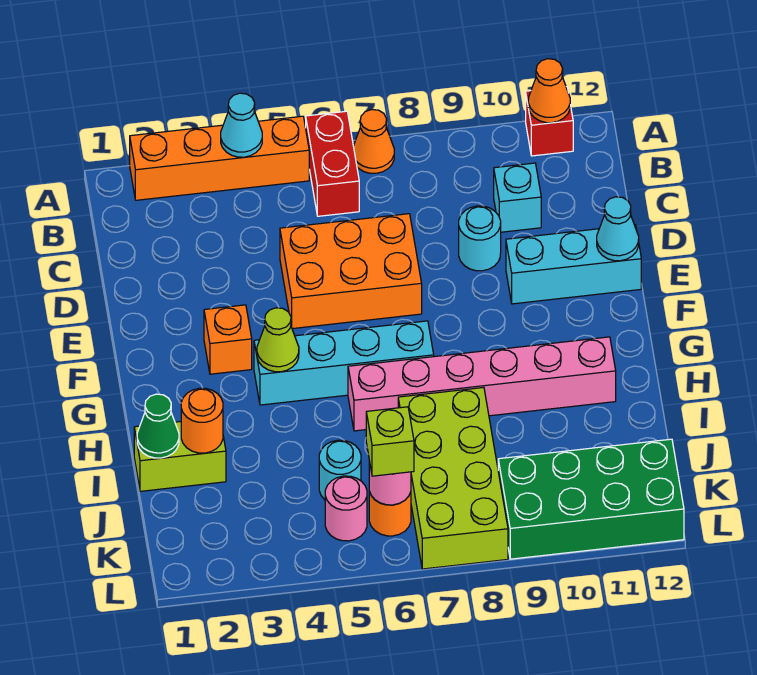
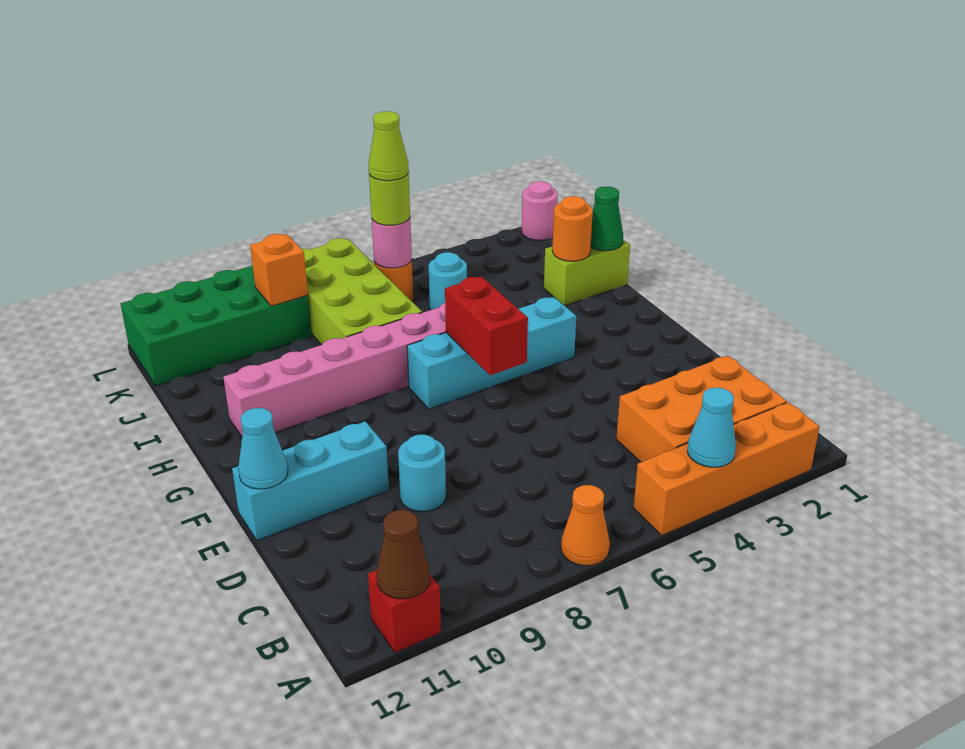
red brick A6:B6 level 1 -> red brick F6:G6 level 2
orange cone A11 level 2 -> brown cone A11 level 2
cyan brick C10 level 1 -> none
orange brick D5:E7 level 1 -> orange brick B2:C4 level 1
orange brick F3 level 1 -> orange brick K9 level 2
lime cone G4 level 2 -> lime cone K6 level 4
pink round brick K5 level 1 -> pink round brick L1 level 1
lime brick K6 level 3 -> lime round brick K6 level 3

